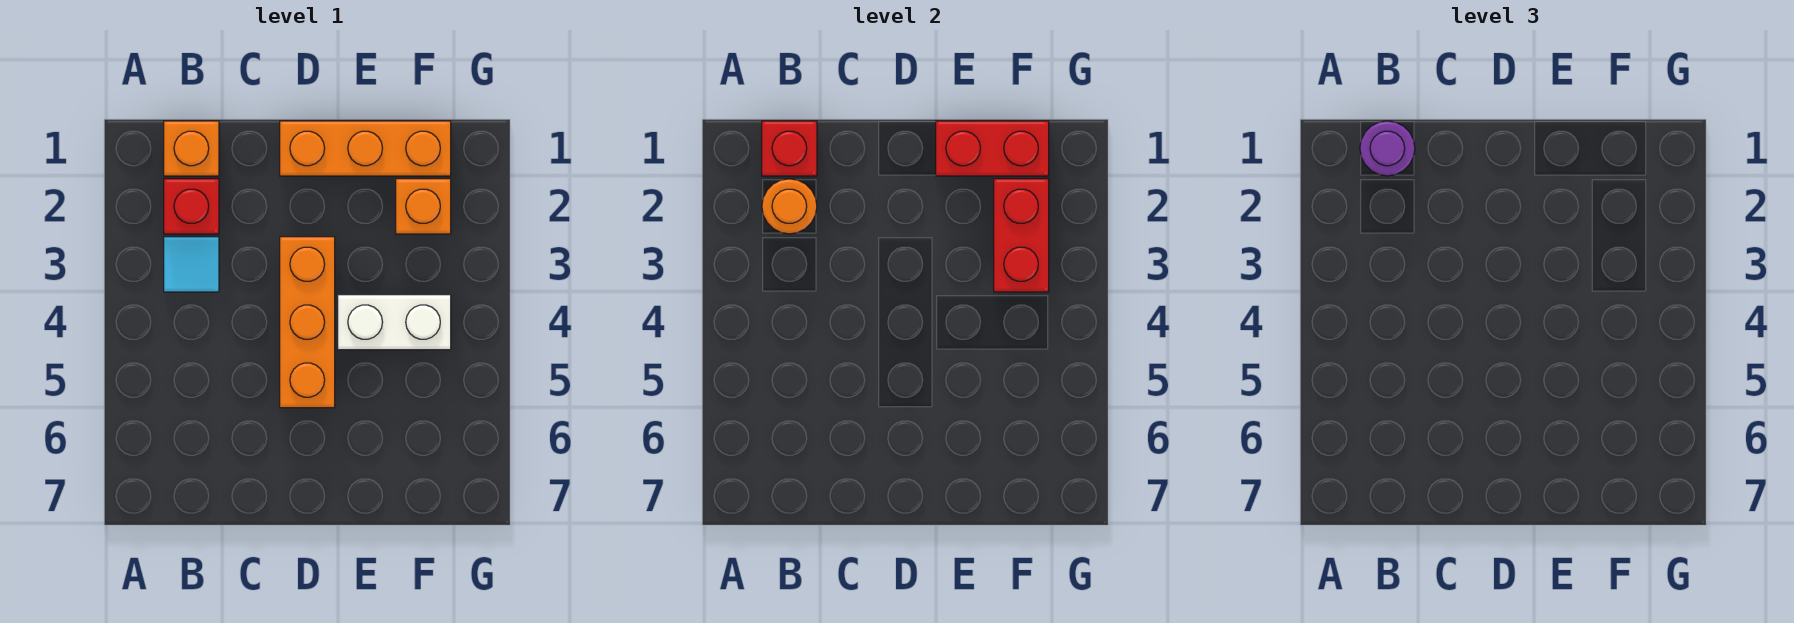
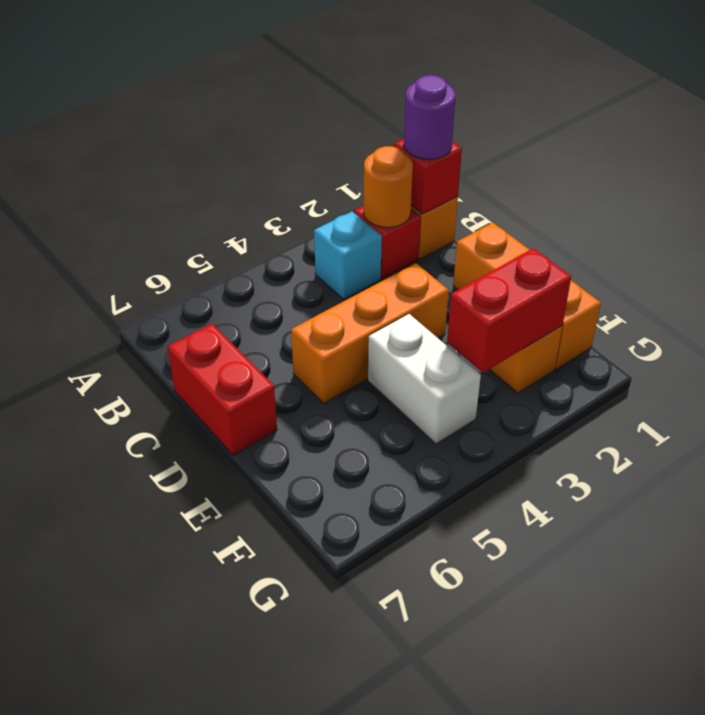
cyan tile B3 level 1 -> cyan brick B3 level 1
red brick E1:F1 level 2 -> red brick C7:D7 level 1

